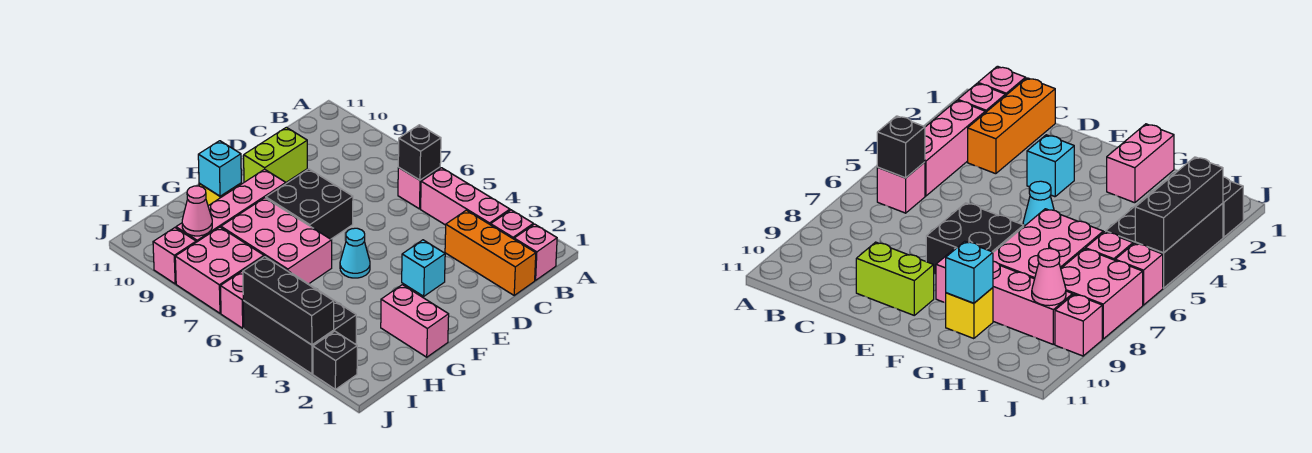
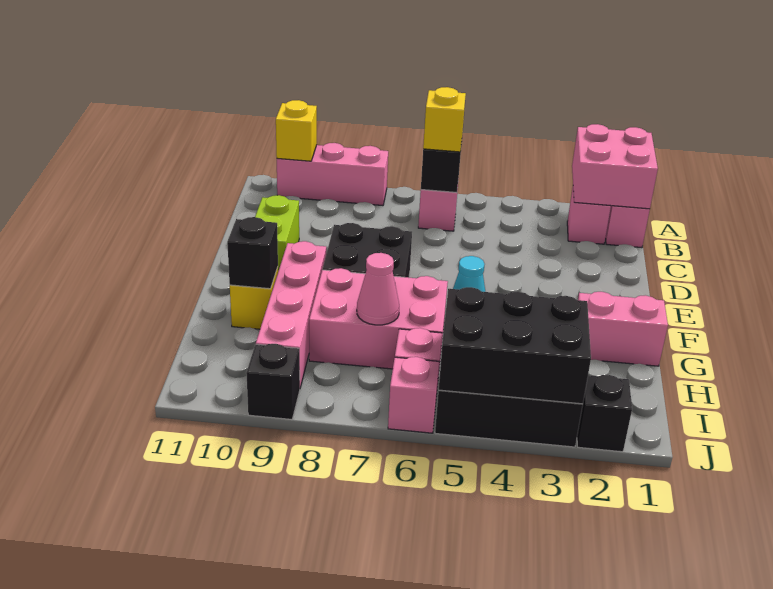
none -> yellow brick A10 level 2
pink brick B3:B5 level 1 -> pink brick A8:A10 level 1
none -> yellow brick B6 level 3
orange brick C1:C3 level 1 -> none
cyan brick E3 level 1 -> none
cyan brick G10 level 2 -> black brick G10 level 2
pink brick I7:J8 level 1 -> pink brick A1:B2 level 2
pink cone I9 level 2 -> pink cone H7 level 2
black brick J3:J5 level 2 -> black brick I3:J5 level 2
pink brick J9 level 1 -> black brick J9 level 1

